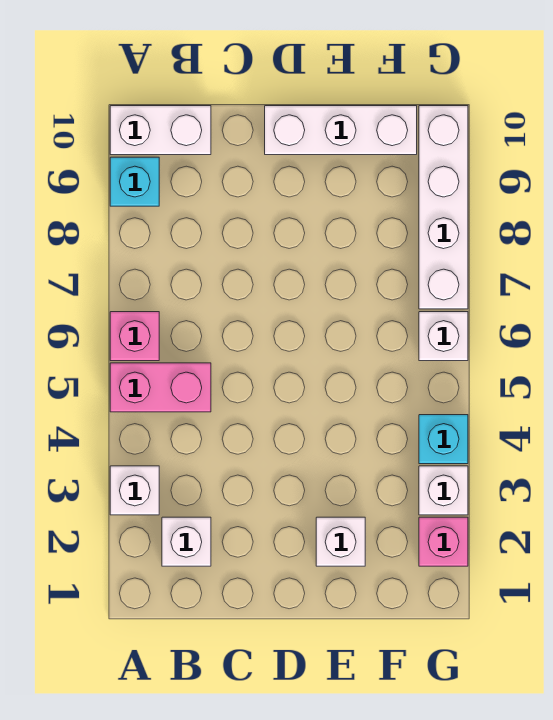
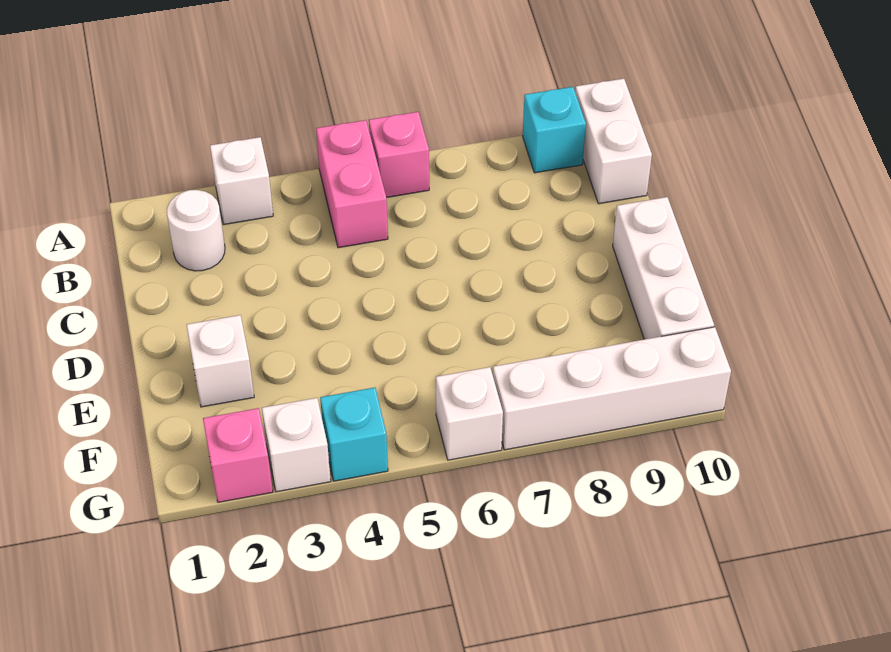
white brick B2 level 1 -> white round brick B2 level 1

